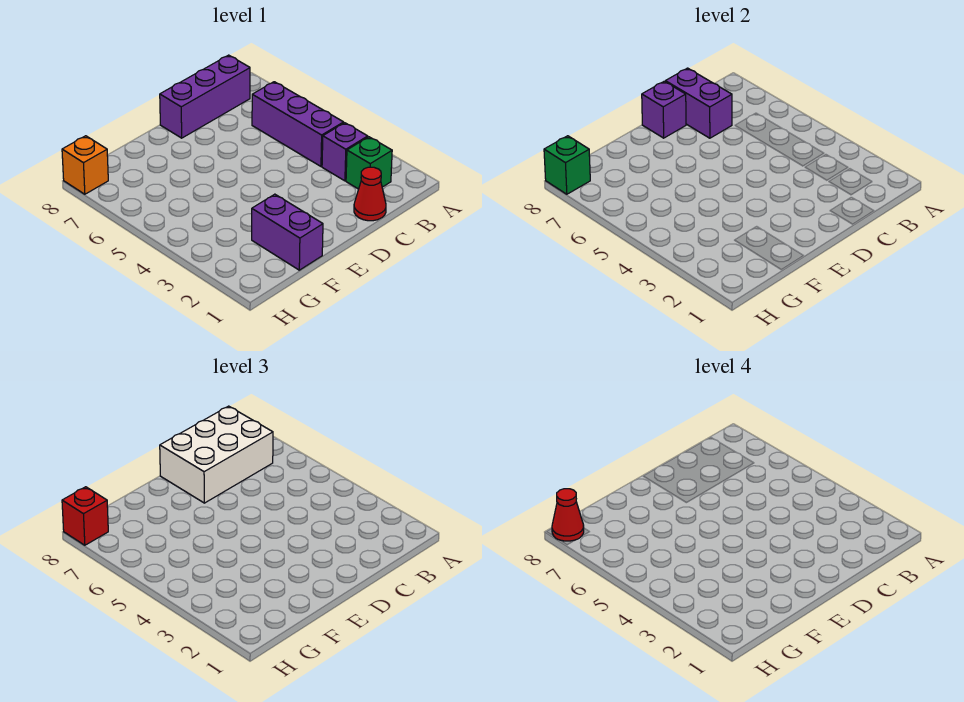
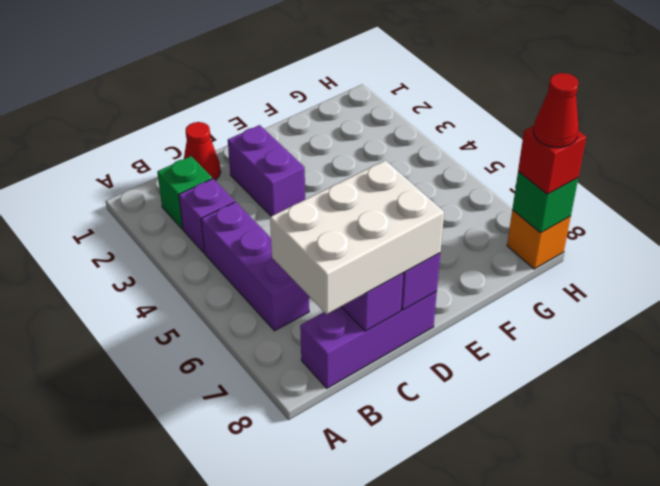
purple brick F1:F2 level 1 -> purple brick D2:D3 level 1

